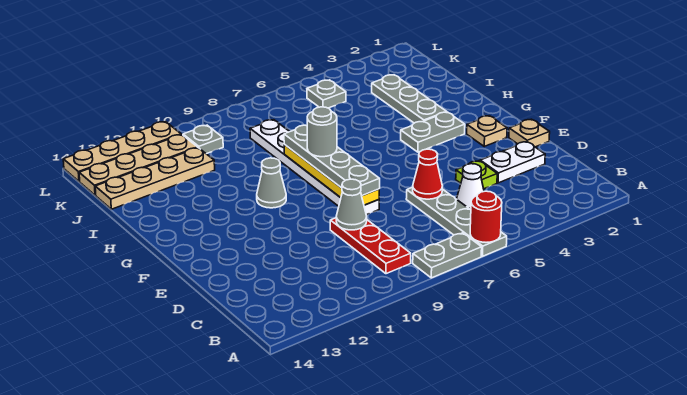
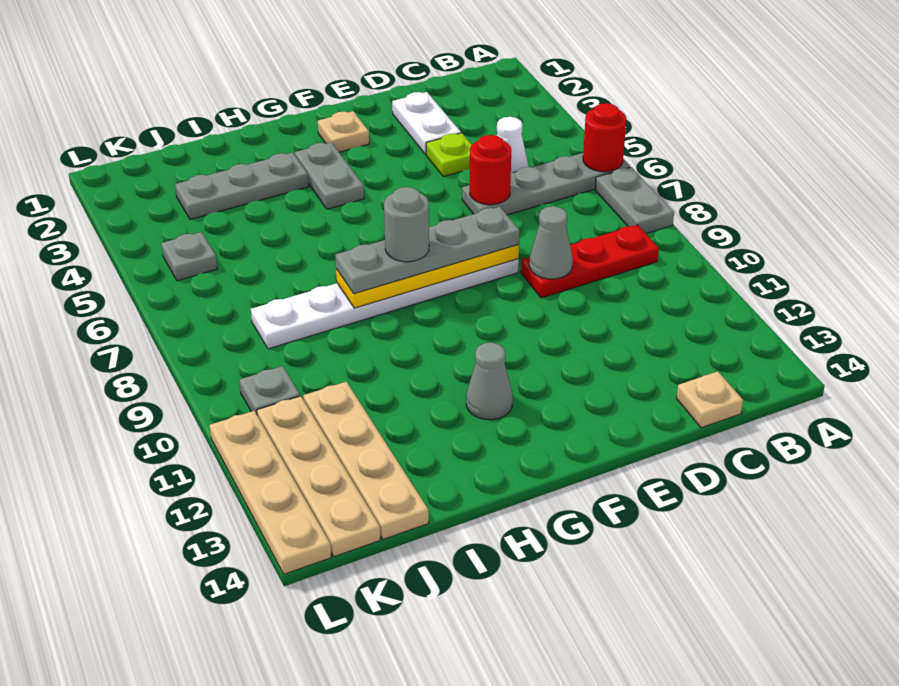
red cone D6 level 2 -> red round brick D6 level 2
tan plate E1 level 1 -> tan plate C14 level 1
grey cone G10 level 1 -> grey cone G12 level 1

